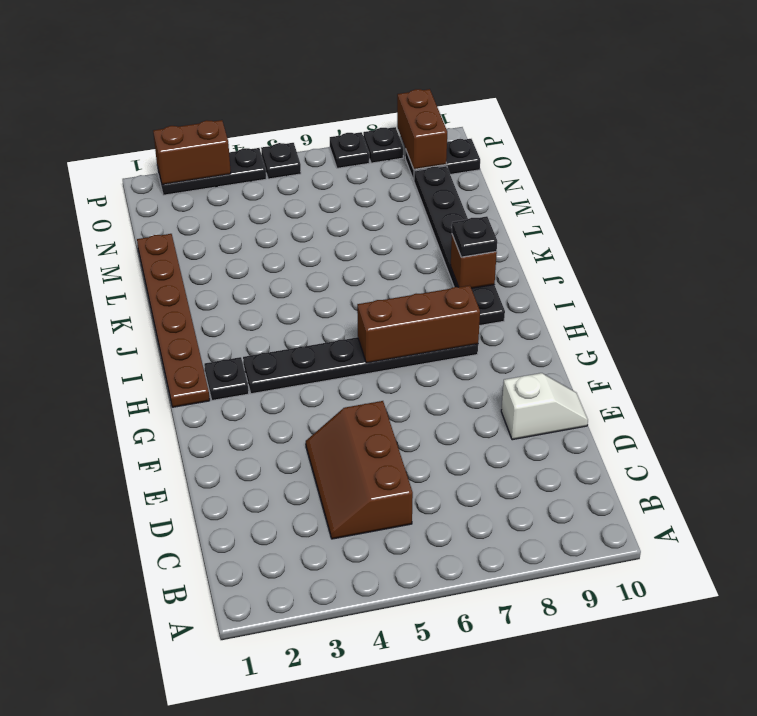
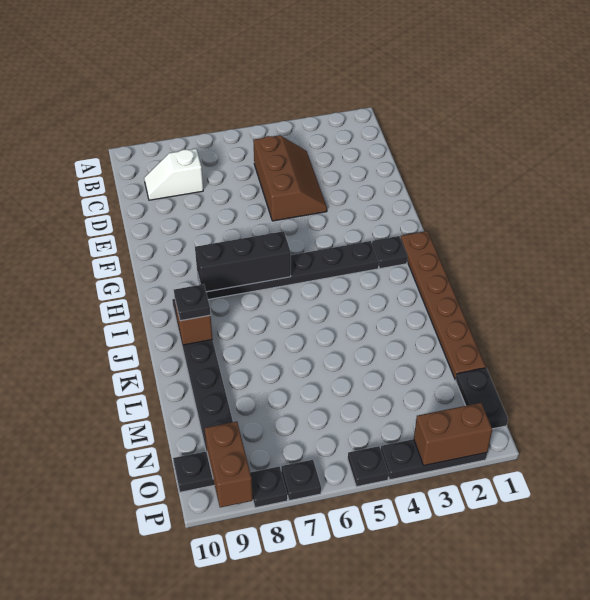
white slope E9:E10 level 1 top 9 -> white slope C8:C9 level 1 top 8
brown brick H6:H8 level 2 -> black brick H6:H8 level 2
none -> black plate N1:O1 level 1

